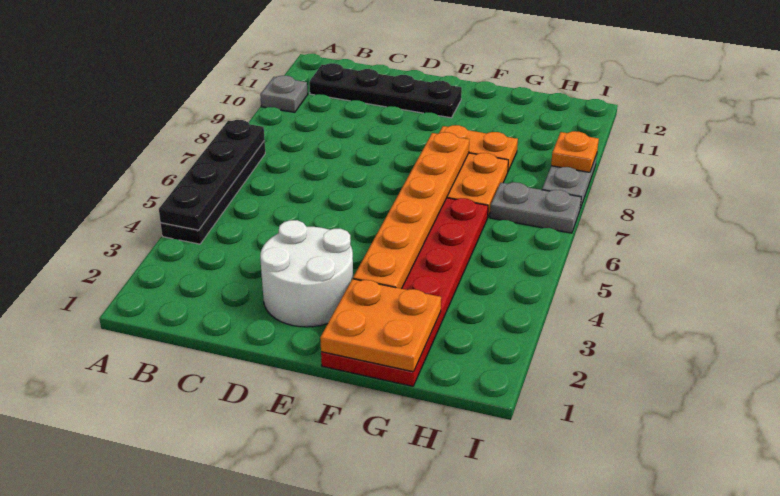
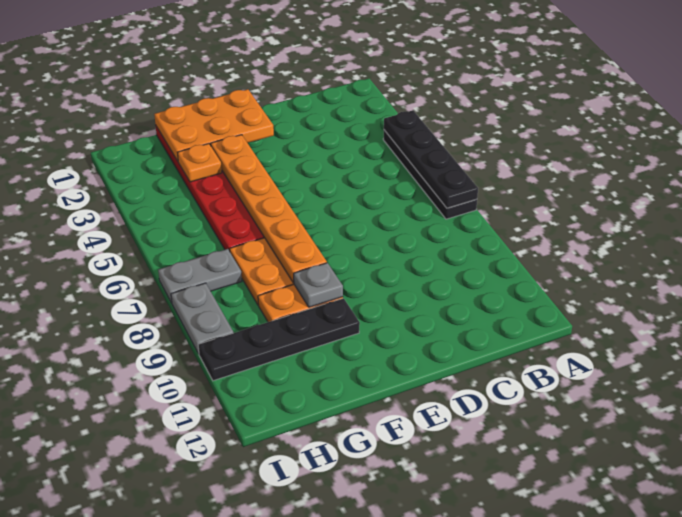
grey plate A10 level 1 -> grey plate F9 level 2
black plate B11:E11 level 1 -> black plate F10:I10 level 1
white round brick D2:E3 level 1 -> none
orange plate F1:G2 level 2 -> orange plate E1:G2 level 2
orange plate I9 level 2 -> orange plate G3 level 2

